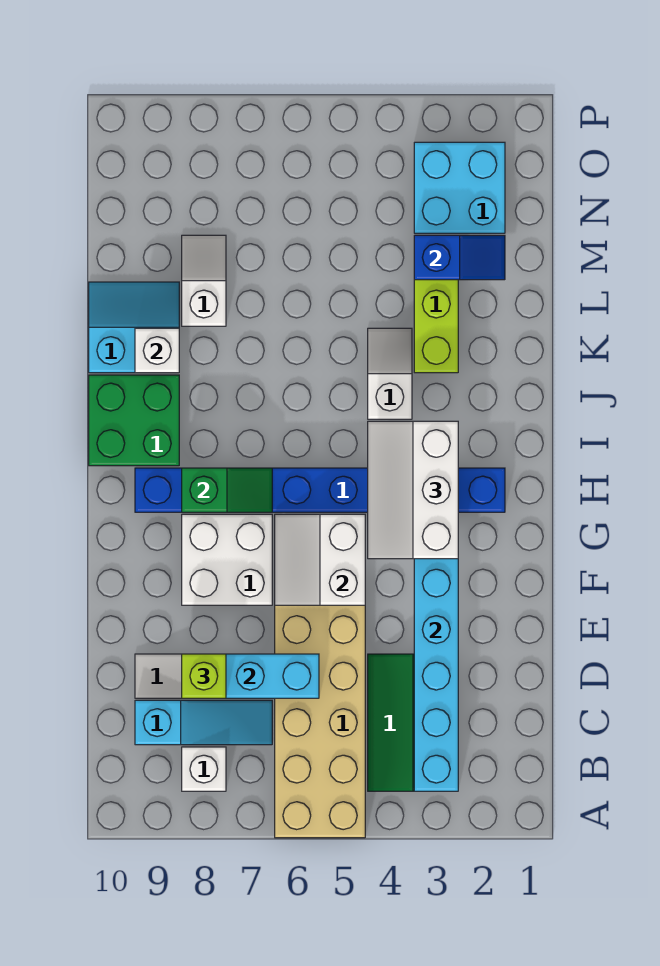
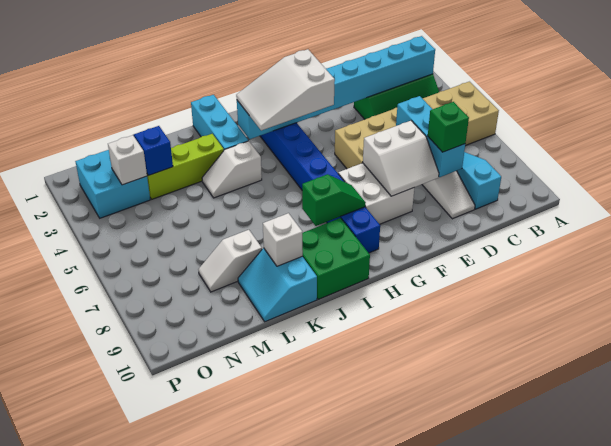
white brick B8 level 1 -> white brick N3 level 2
lime brick D8 level 3 -> green brick D8 level 3
white slope F5:G6 level 2 top 5 -> white slope E7:F8 level 2 top 7
white slope G3:I4 level 3 top 3 -> white slope G3:I4 level 3 top G
green slope H7:H8 level 2 top 8 -> green slope H8:I8 level 2 top I
none -> cyan brick J1:J3 level 1

